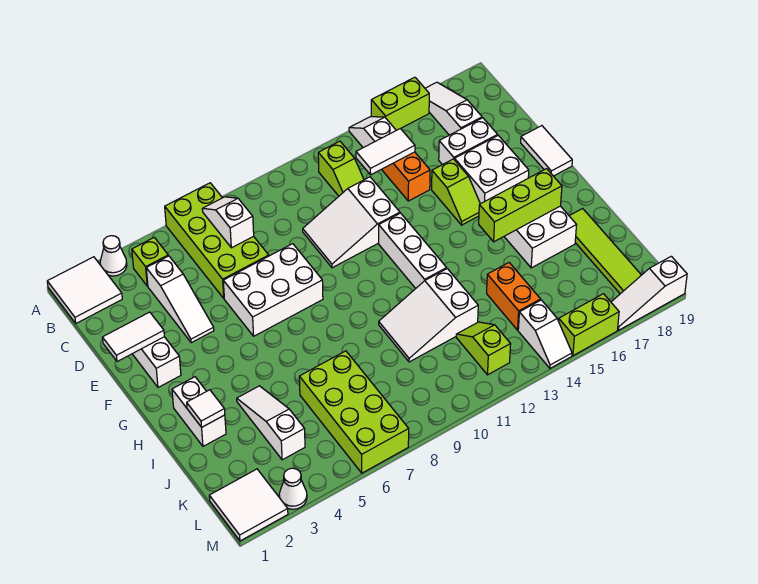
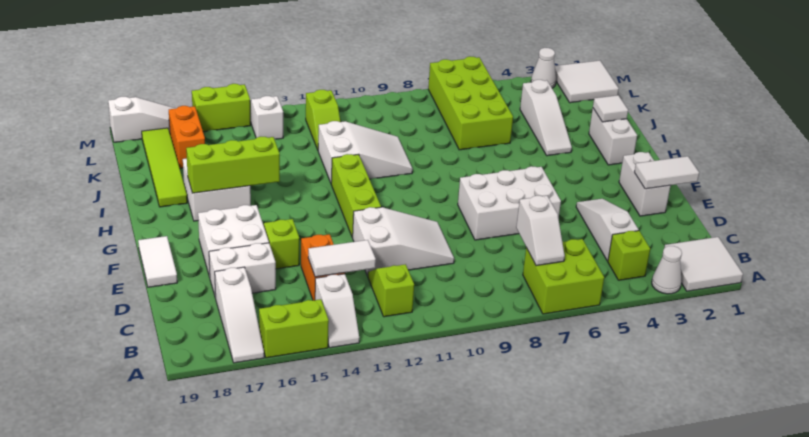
lime brick A6:D7 level 1 -> lime brick A6:B7 level 1
white brick F12:H12 level 1 -> lime brick F12:H12 level 1
orange brick J14:K14 level 1 -> orange brick K17:L17 level 1

